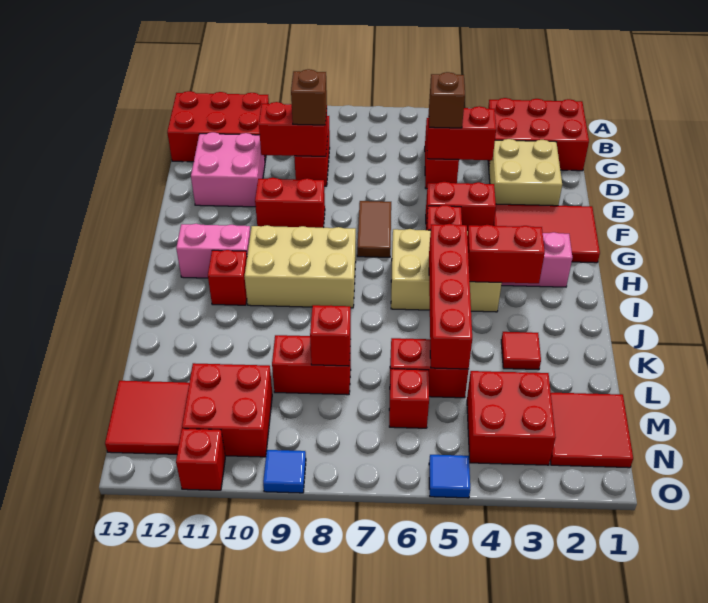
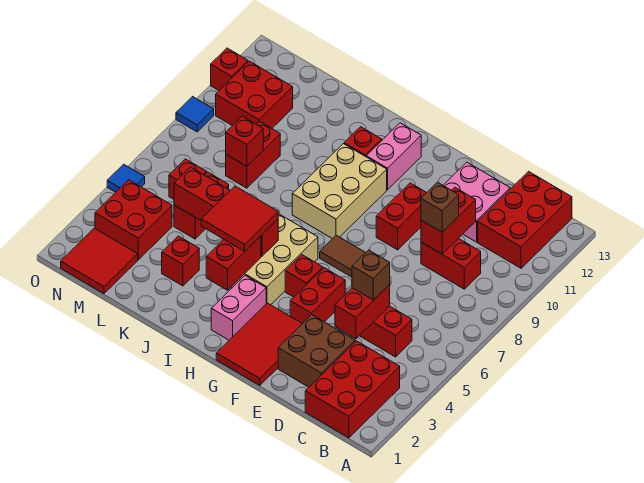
tan brick D2:E3 level 1 -> brown brick D2:E3 level 1
red tile K3 level 1 -> red brick K3 level 1
red tile M12:N13 level 1 -> red tile I4:J5 level 3

